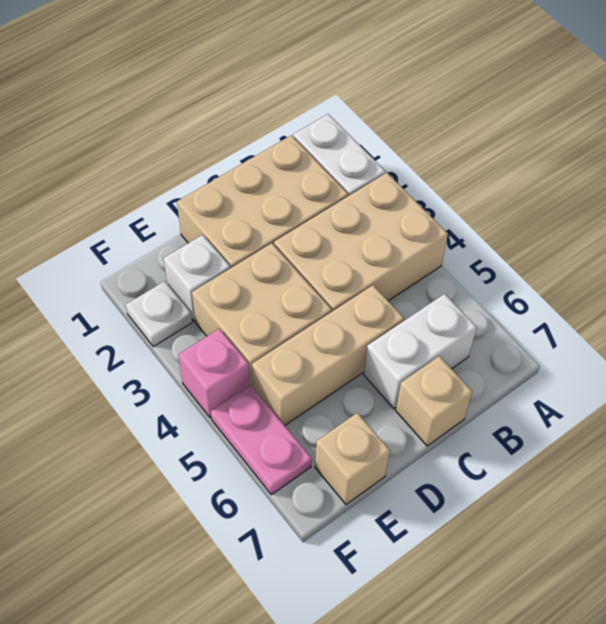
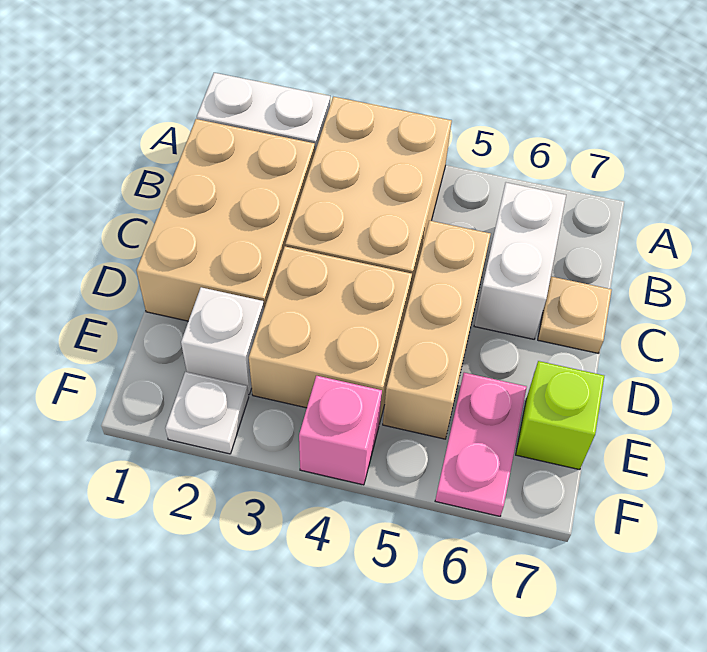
tan brick C7 level 1 -> tan plate C7 level 1
tan brick E7 level 1 -> lime brick E7 level 1
pink plate F5:F6 level 1 -> pink plate E6:F6 level 1

